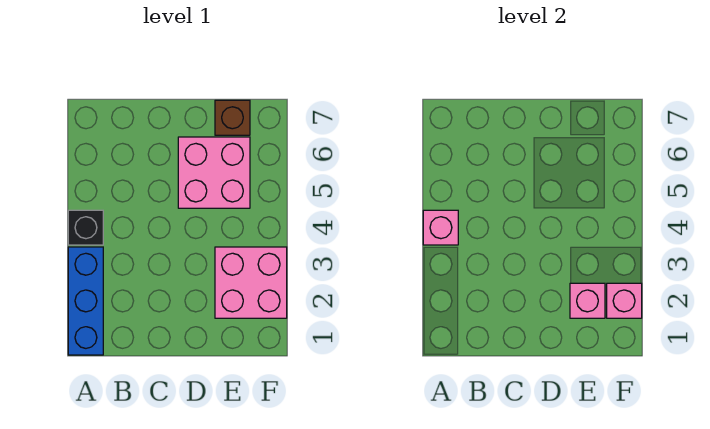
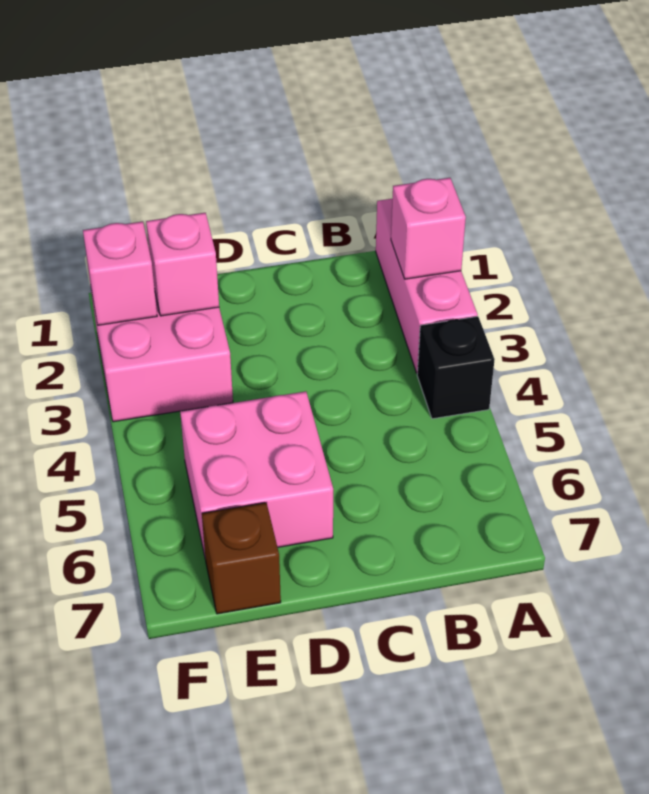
blue brick A1:A3 level 1 -> pink brick A1:A3 level 1
pink brick A4 level 2 -> pink brick A2 level 2

